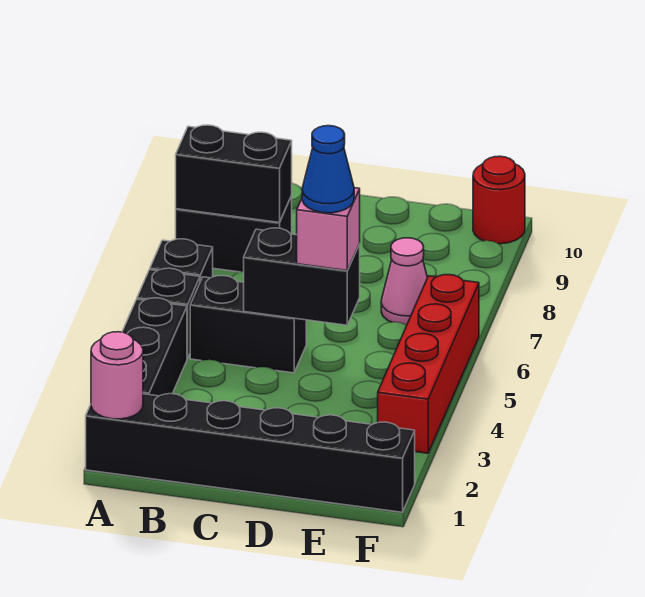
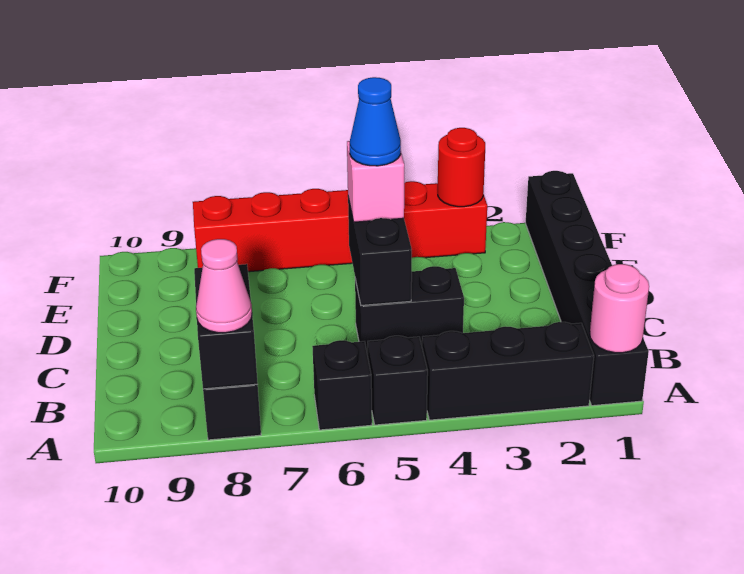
black brick B5:C5 level 1 -> black brick C4:C5 level 1
pink cone E7 level 1 -> pink cone A8 level 3
red brick F3:F6 level 1 -> red brick F3:F8 level 1
red round brick F10 level 1 -> red round brick F3 level 2

